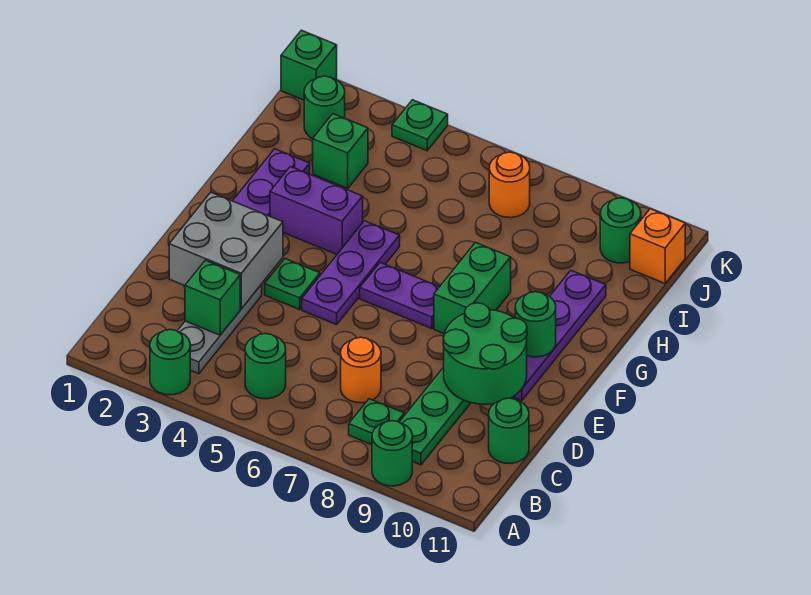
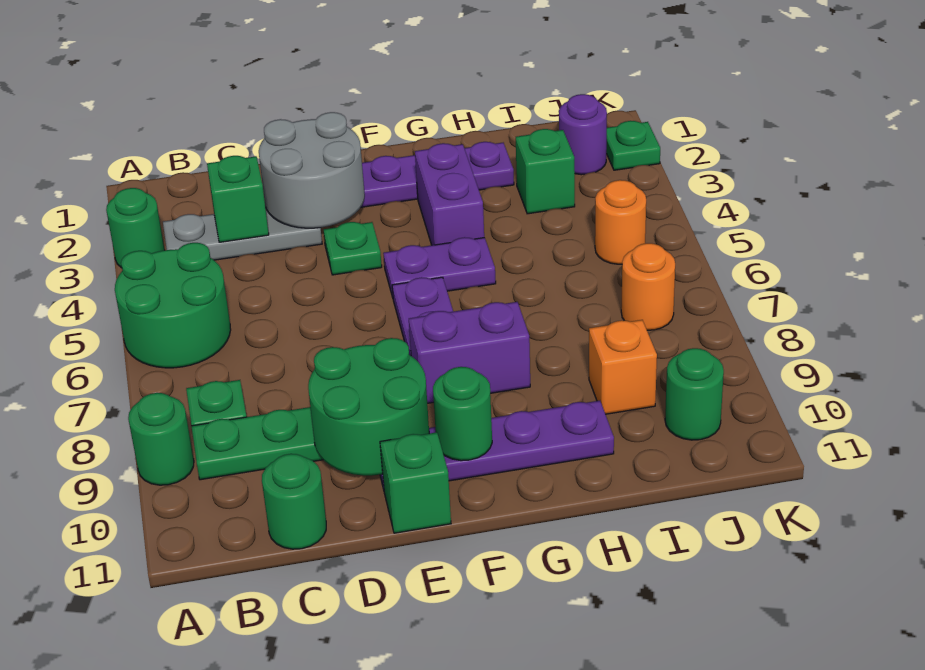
green round brick B5 level 1 -> green round brick A5:B6 level 1
orange round brick C7 level 1 -> orange round brick J5 level 1
grey brick D2:E3 level 2 -> grey round brick D2:E3 level 2
purple plate E5:G5 level 1 -> purple plate F5:G5 level 1
green brick F8:G8 level 1 -> purple brick F8:G8 level 1
green round brick J2 level 1 -> purple round brick J2 level 1
orange brick J11 level 1 -> orange brick I9 level 1
green brick K1 level 1 -> green brick E11 level 1
green plate K4 level 1 -> green plate K2 level 1

